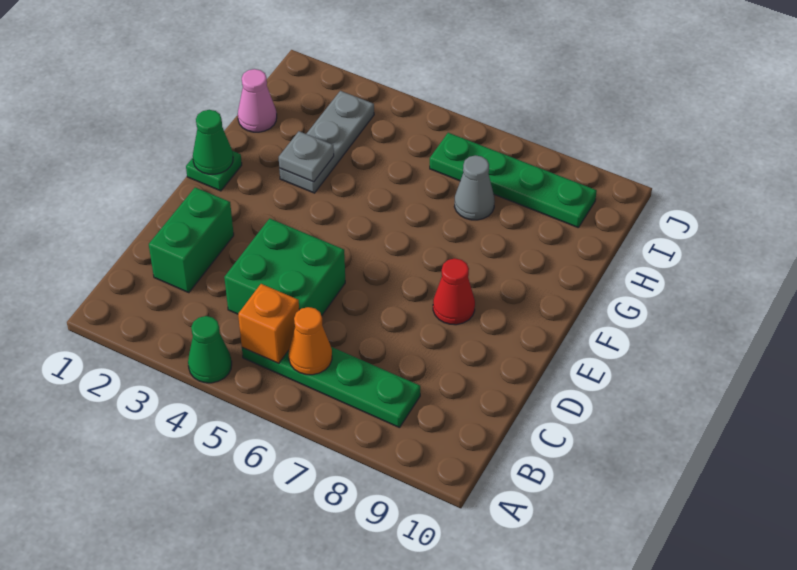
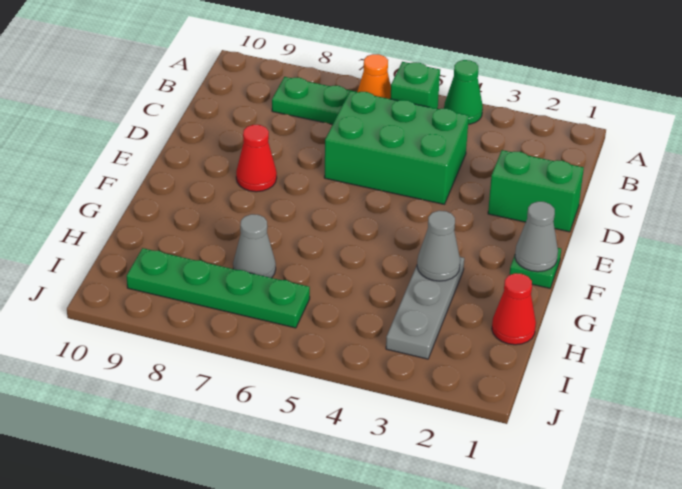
orange brick B5 level 2 -> green brick B5 level 2
green brick C2:D2 level 1 -> green brick D1:D2 level 1
green brick C4:D5 level 1 -> green brick C4:D6 level 1
green cone F1 level 2 -> grey cone F1 level 2
grey plate G3 level 2 -> grey cone G3 level 2
pink cone H1 level 1 -> red cone H1 level 1

